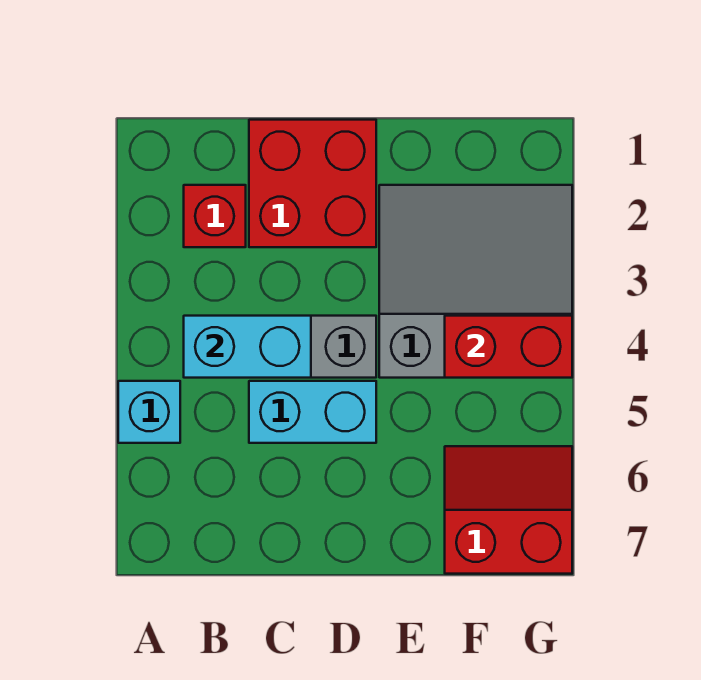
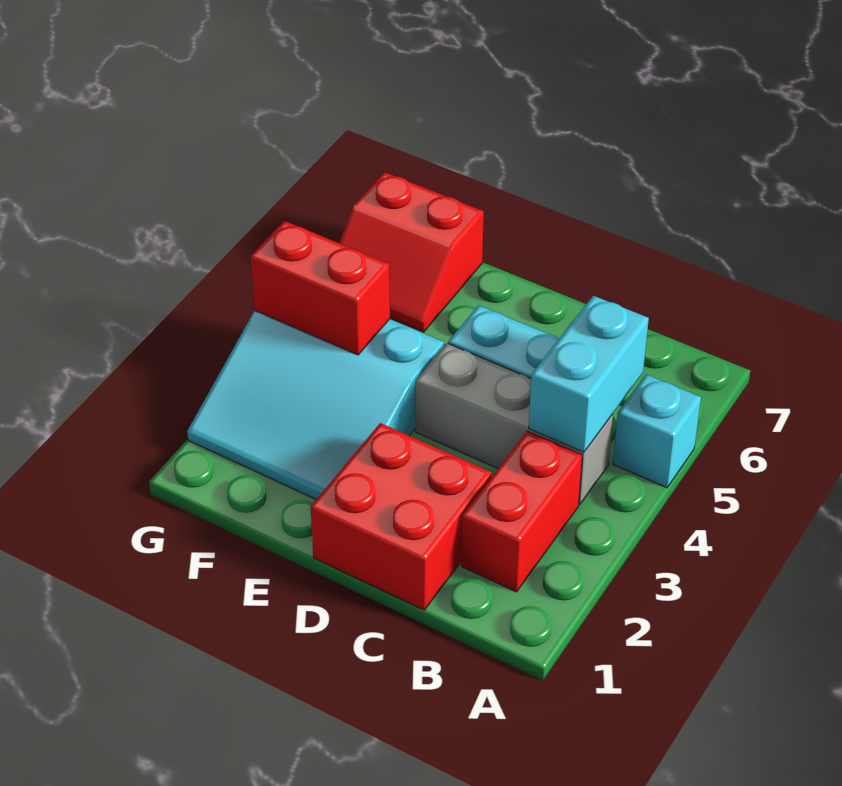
red brick B2 level 1 -> red brick B2:B3 level 1
cyan brick B4:C4 level 2 -> cyan brick B4:B5 level 2
grey slope E2:G4 level 1 top 4 -> cyan slope E2:G4 level 1 top 4

